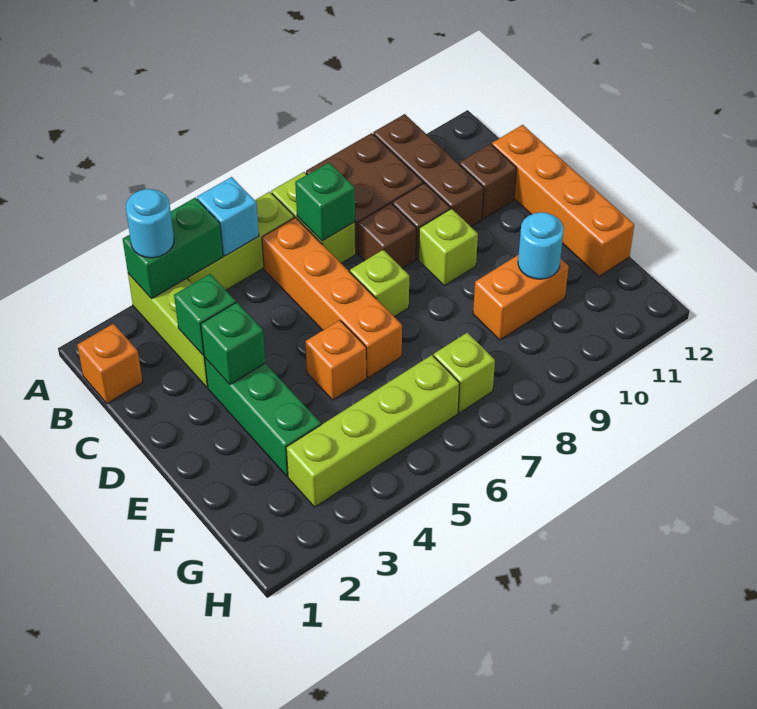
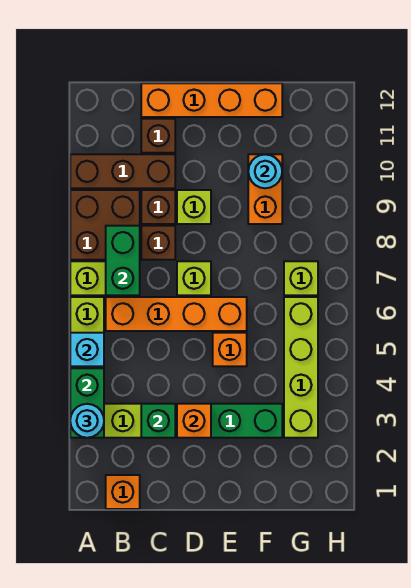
green brick B7 level 2 -> green brick B7:B8 level 2
green brick D3 level 2 -> orange brick D3 level 2

